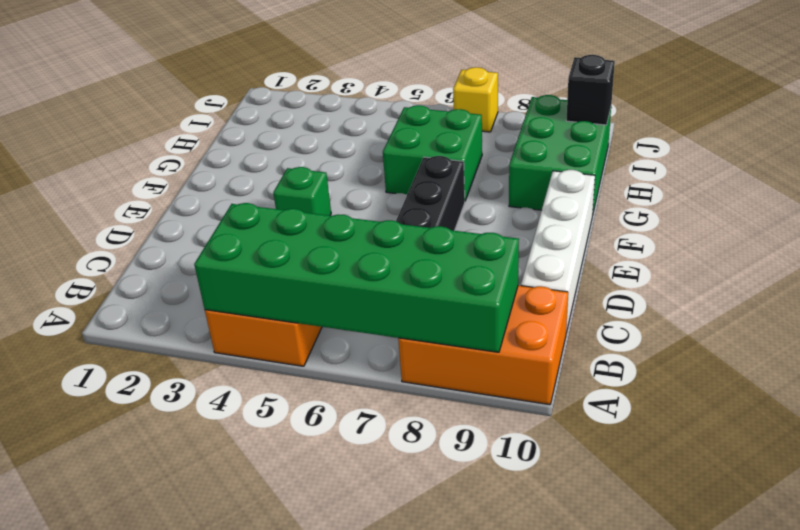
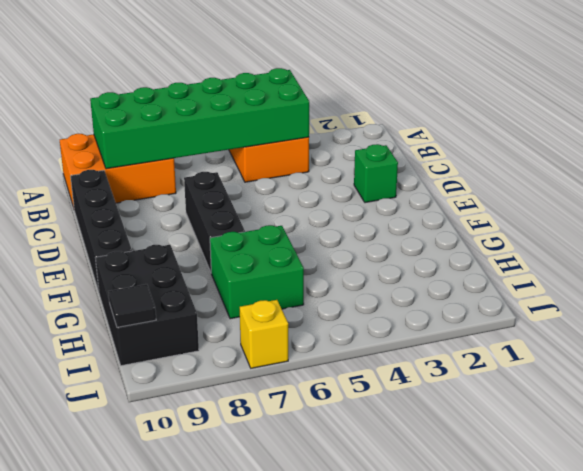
white brick C10:F10 level 1 -> black brick C10:F10 level 1
green brick E4 level 1 -> green brick D2 level 1
green brick G9:I10 level 1 -> black brick G9:I10 level 1
black brick I10 level 2 -> black tile I10 level 2

